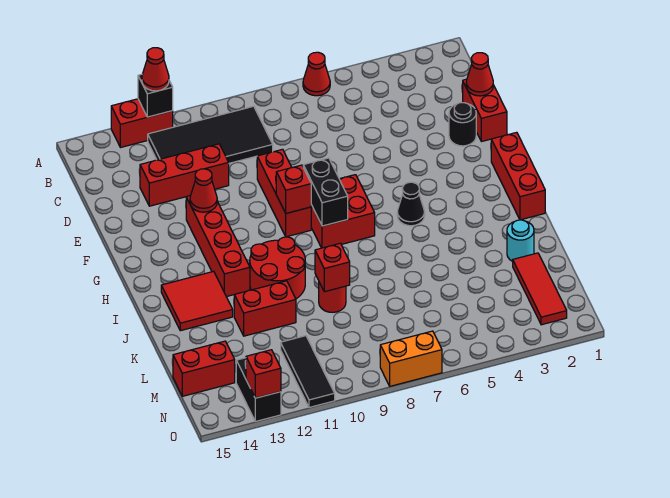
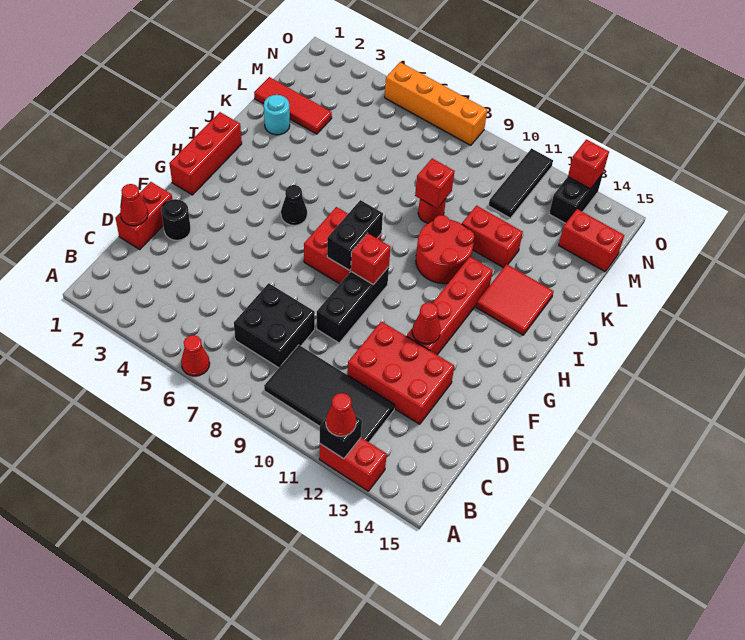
none -> black brick C7:D8 level 1
red brick D11:D13 level 1 -> red brick D11:E13 level 1
red brick E9:G9 level 1 -> black brick E9:G9 level 1
red tile L2:N2 level 1 -> red tile L1:L3 level 1
orange brick O7:O8 level 1 -> orange brick O5:O8 level 1

